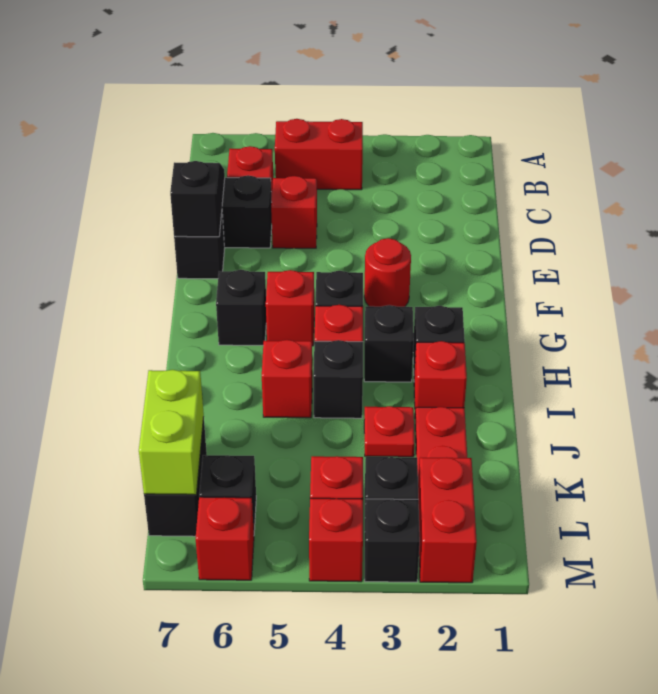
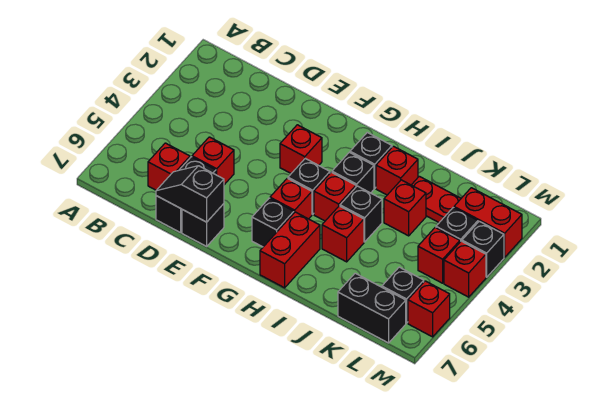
red brick B4:B5 level 1 -> red brick H6:H7 level 1
red round brick F3 level 1 -> red brick F3 level 1
red plate J3 level 1 -> red brick J3 level 1
lime brick K7:L7 level 2 -> none

